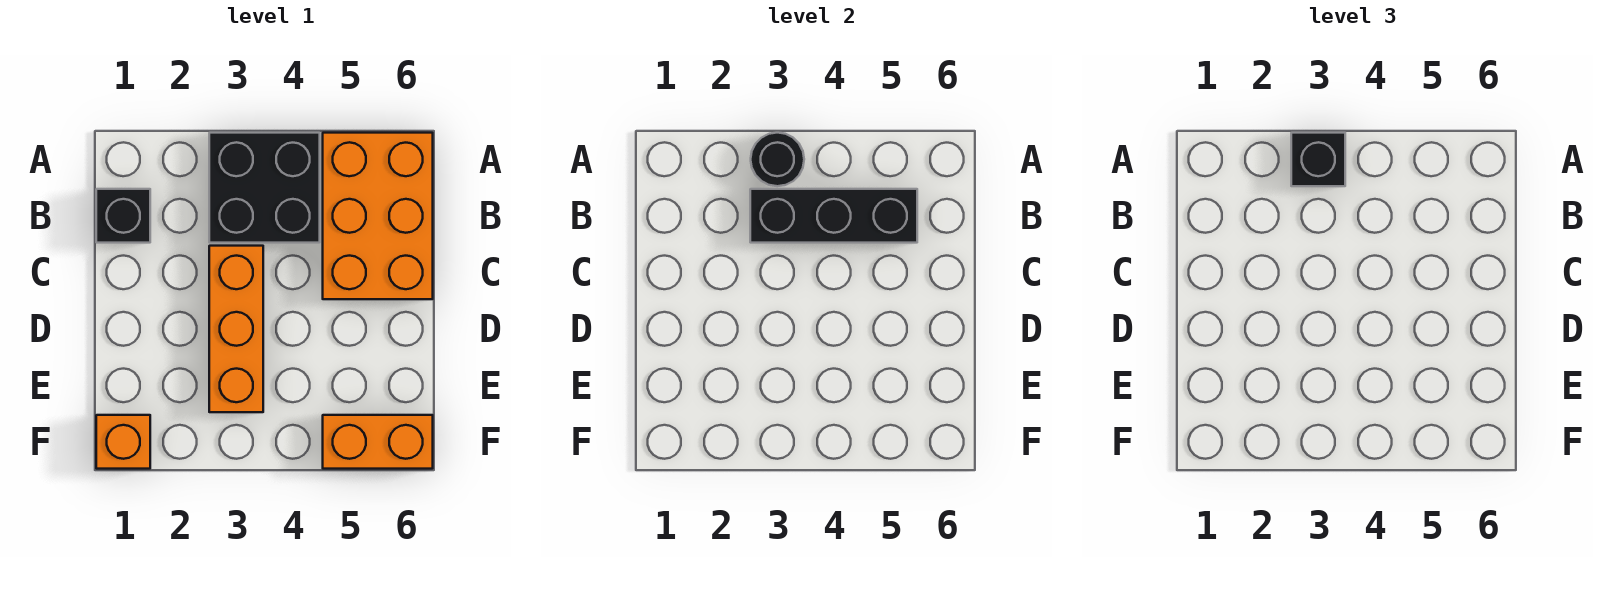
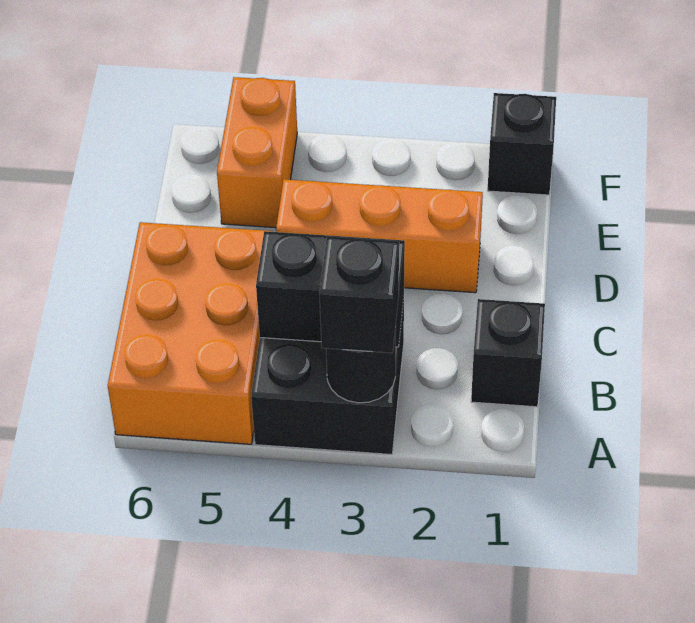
black brick B3:B5 level 2 -> black brick B3:B4 level 2
orange brick C3:E3 level 1 -> orange brick D2:D4 level 1
orange brick F1 level 1 -> black brick F1 level 1
orange brick F5:F6 level 1 -> orange brick E5:F5 level 1

